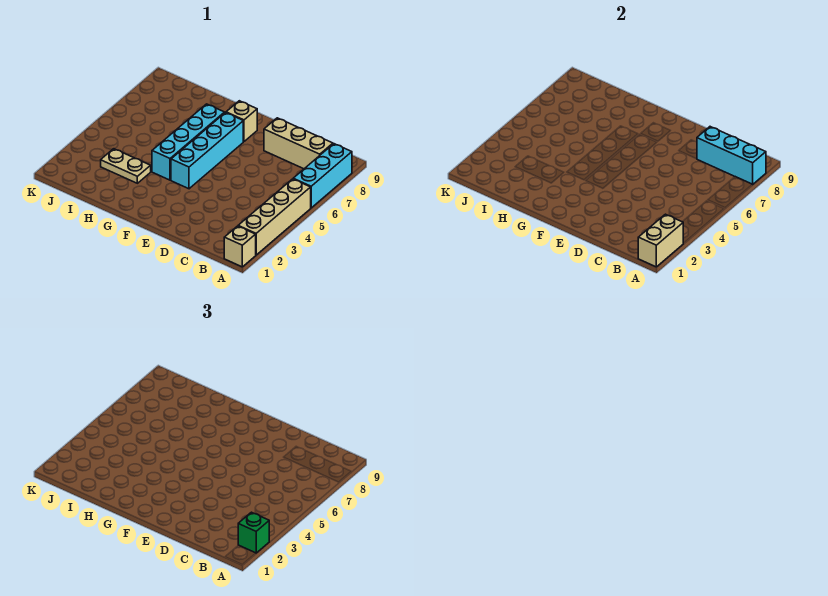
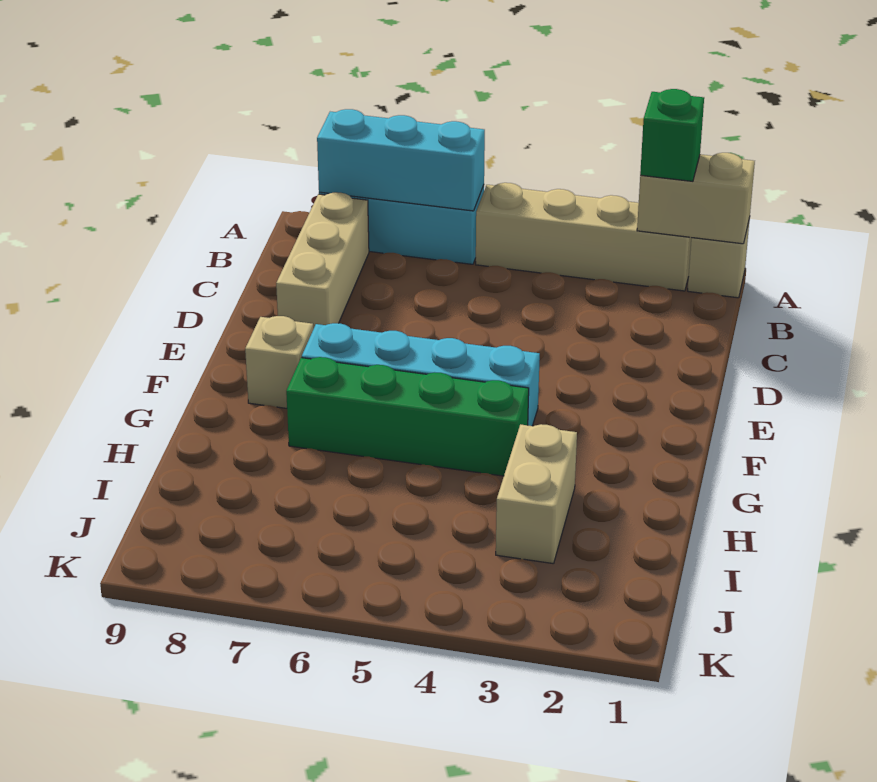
cyan brick A8:C8 level 2 -> cyan brick A6:A8 level 2
cyan brick G4:G7 level 1 -> green brick G4:G7 level 1
tan plate H3:I3 level 1 -> tan brick H3:I3 level 1

